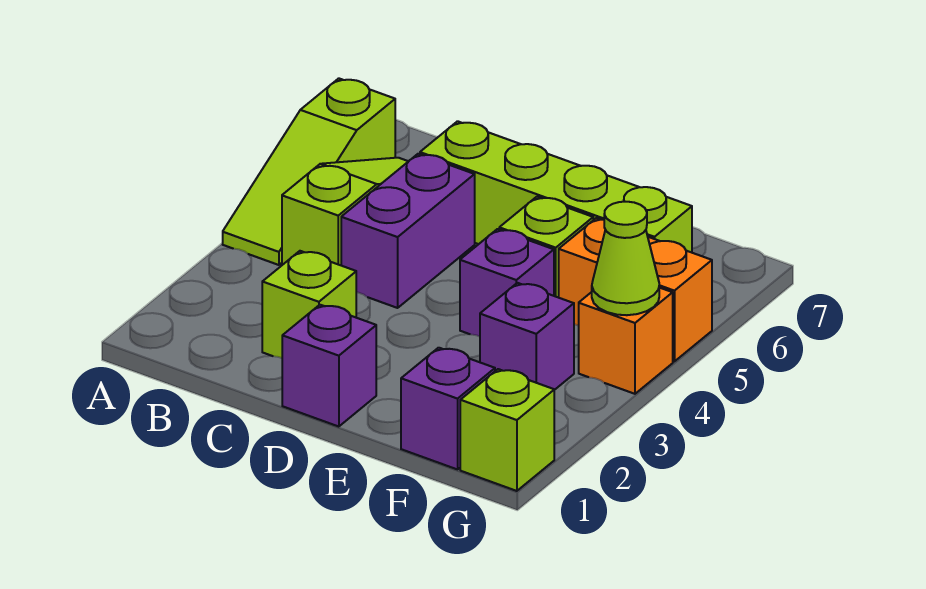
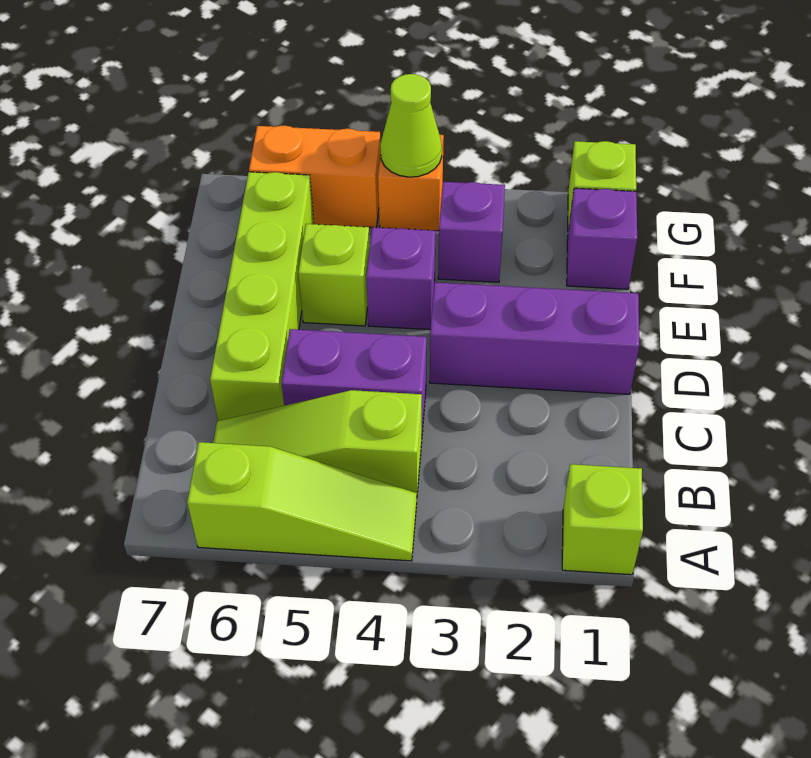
lime brick C2 level 1 -> lime brick A1 level 1
purple brick D1 level 1 -> purple brick D1:D3 level 1
orange brick F5:G5 level 1 -> orange brick G5:G6 level 1

